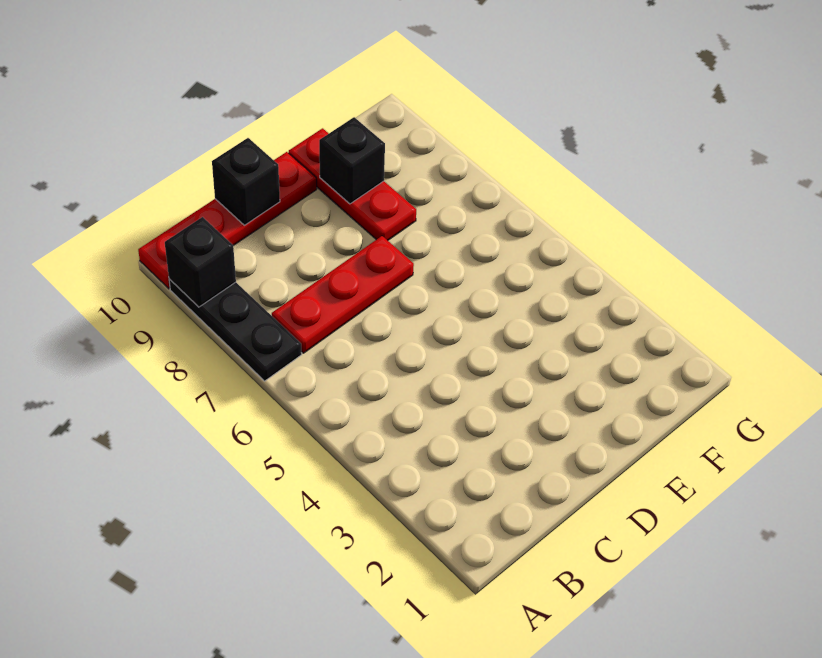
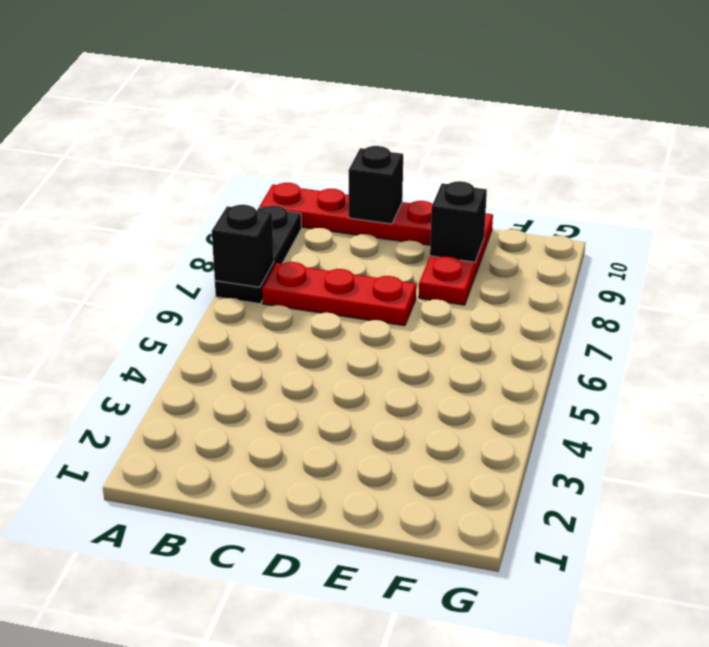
black brick A9 level 2 -> black brick A7 level 2

